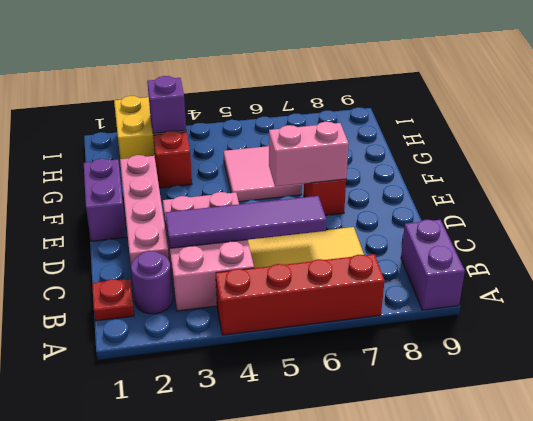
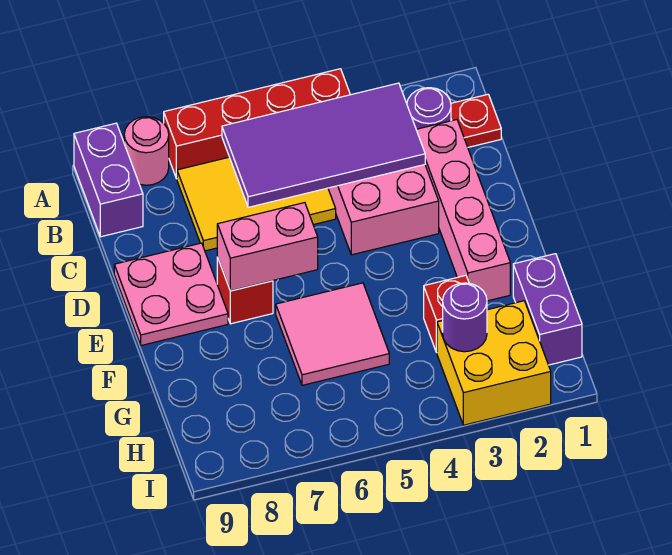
none -> pink round brick A8 level 1
purple tile C3:C6 level 2 -> purple tile B3:C6 level 2
none -> pink plate D8:E9 level 1
purple brick E1:F1 level 1 -> purple brick G1:H1 level 1
purple brick H3 level 2 -> purple round brick H3 level 2

